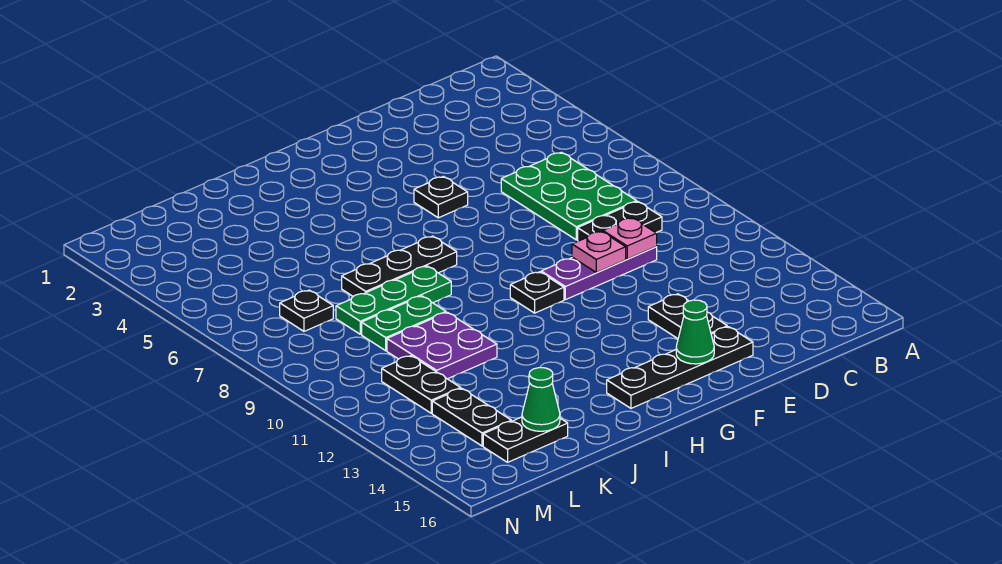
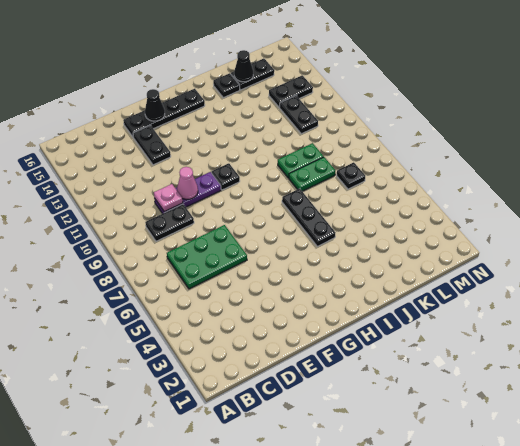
green plate C6:D8 level 1 -> green plate C6:E7 level 1
pink plate E10 level 2 -> pink cone E10 level 2
black plate F5 level 1 -> black plate J15 level 1
green cone F15 level 2 -> black cone F15 level 2
black plate H7:J7 level 1 -> black plate I5:I7 level 1
green plate I8:K8 level 1 -> green plate J8:K8 level 1
purple plate J10:K11 level 1 -> none
green cone K15 level 2 -> black cone K15 level 2
black plate L13:L14 level 1 -> black plate L13:M13 level 1

